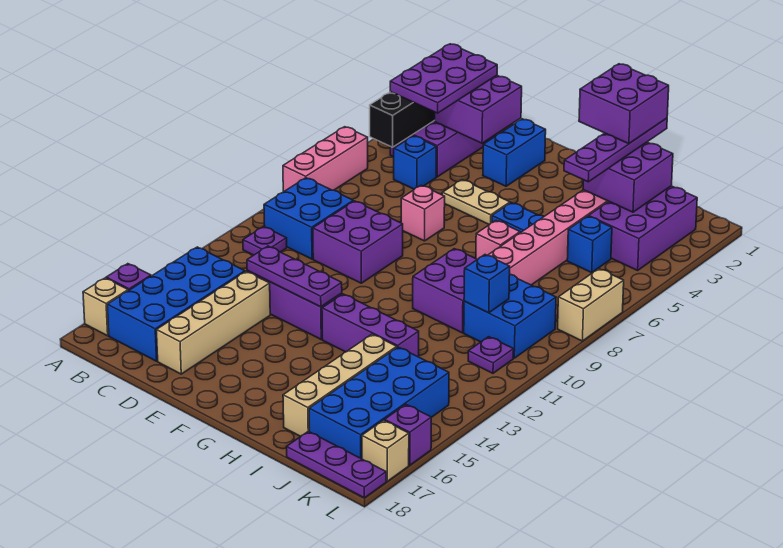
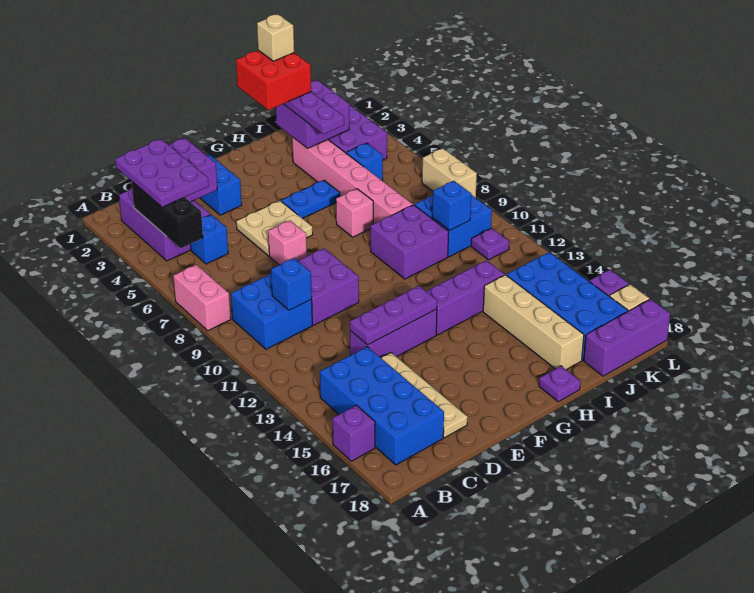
pink brick A6:A8 level 1 -> pink brick A7:A8 level 1
tan brick A17 level 1 -> tan brick I1 level 5
purple plate B11 level 1 -> purple plate H18 level 1
none -> blue brick C10 level 2
tan brick D14:D17 level 1 -> tan plate D14:D17 level 1
tan plate E5:F5 level 1 -> tan plate E5:F6 level 1
purple brick H1:I2 level 4 -> red brick H1:I2 level 4
purple plate J18:L18 level 1 -> purple brick J18:L18 level 1

